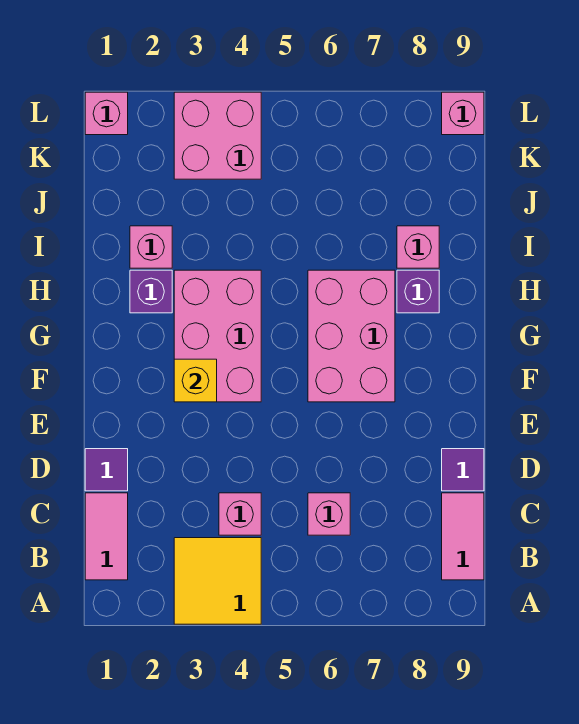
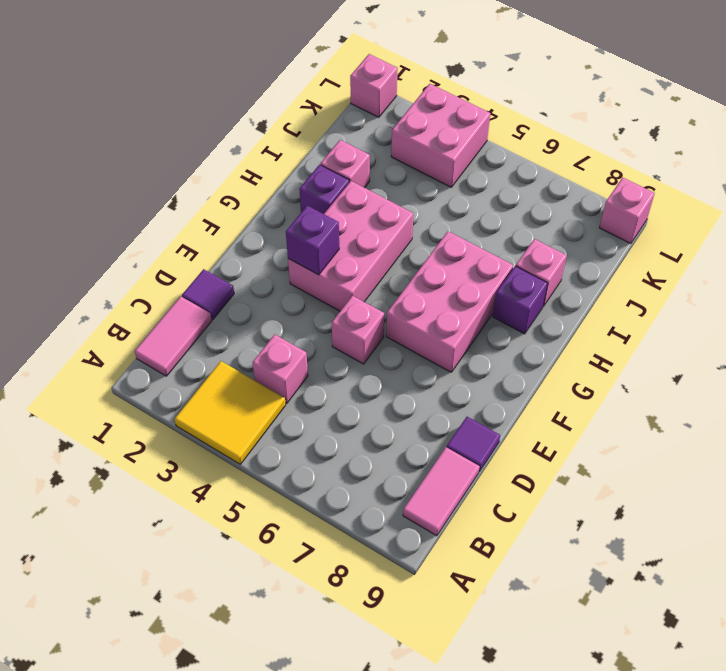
pink brick C6 level 1 -> pink brick E5 level 1
yellow brick F3 level 2 -> purple brick F3 level 2

